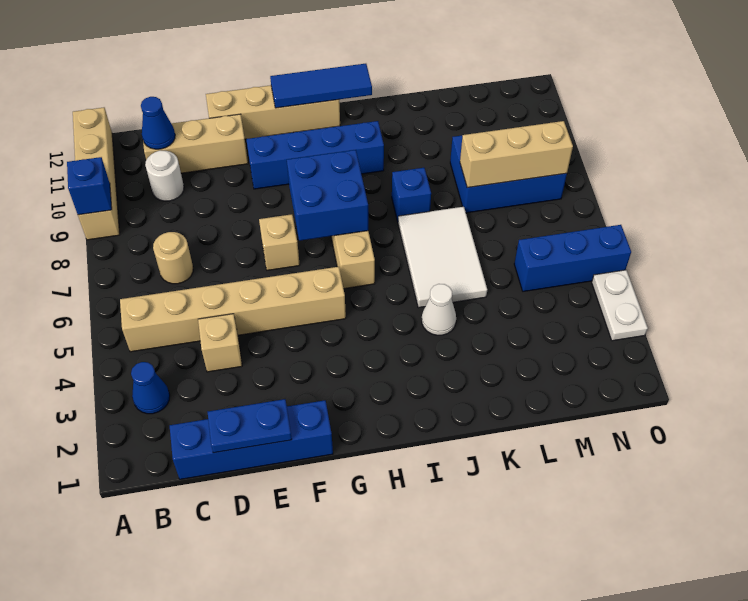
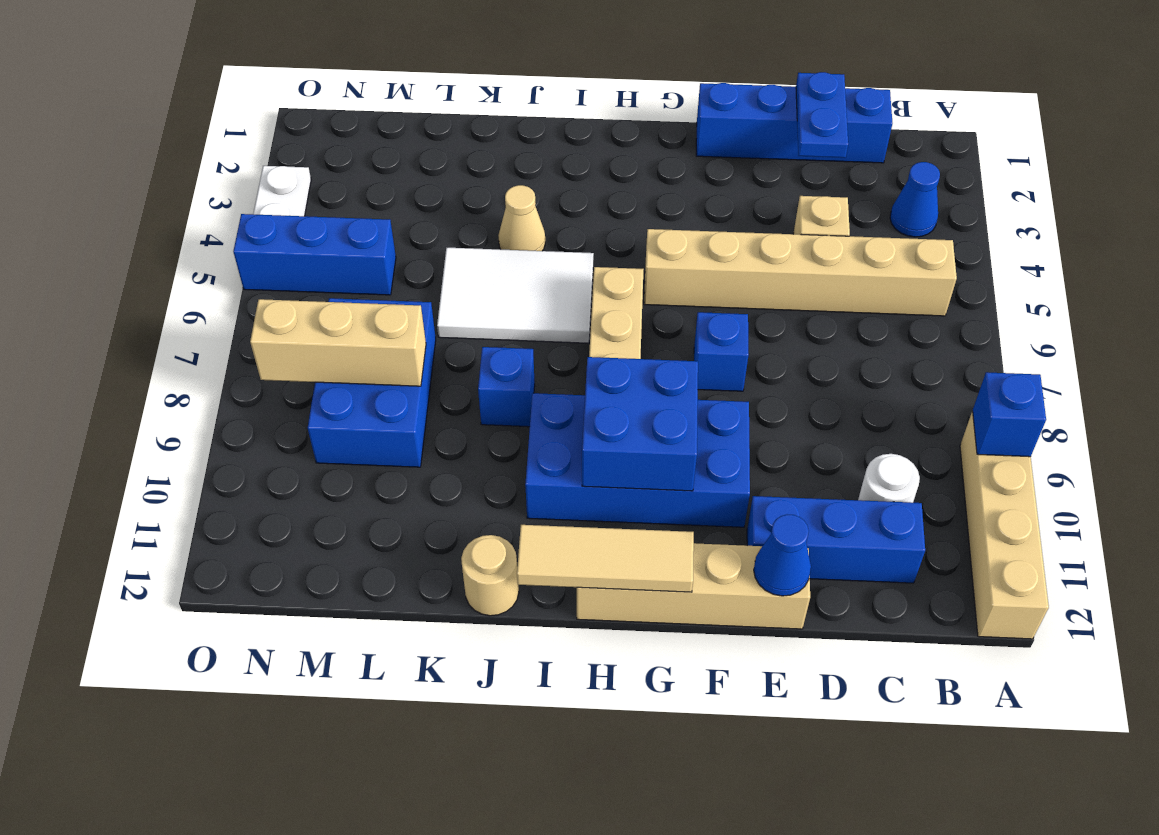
tan round brick C7 level 1 -> tan round brick J12 level 1
tan brick C11:E11 level 1 -> blue brick C11:E11 level 1
blue cone C11 level 2 -> blue cone E12 level 2
blue plate D1:E1 level 2 -> blue plate D1:D2 level 2
tan brick F7 level 1 -> blue brick F7 level 1
blue brick F10:I10 level 1 -> blue brick F9:I10 level 1
blue brick G7:H8 level 2 -> blue brick G9:H10 level 2
blue tile G12:I12 level 2 -> tan tile G12:I12 level 2
white cone J4 level 1 -> tan cone J4 level 1
white tile J5:K7 level 1 -> white tile I5:K6 level 1
blue brick L8:N9 level 1 -> blue brick L7:M9 level 1

